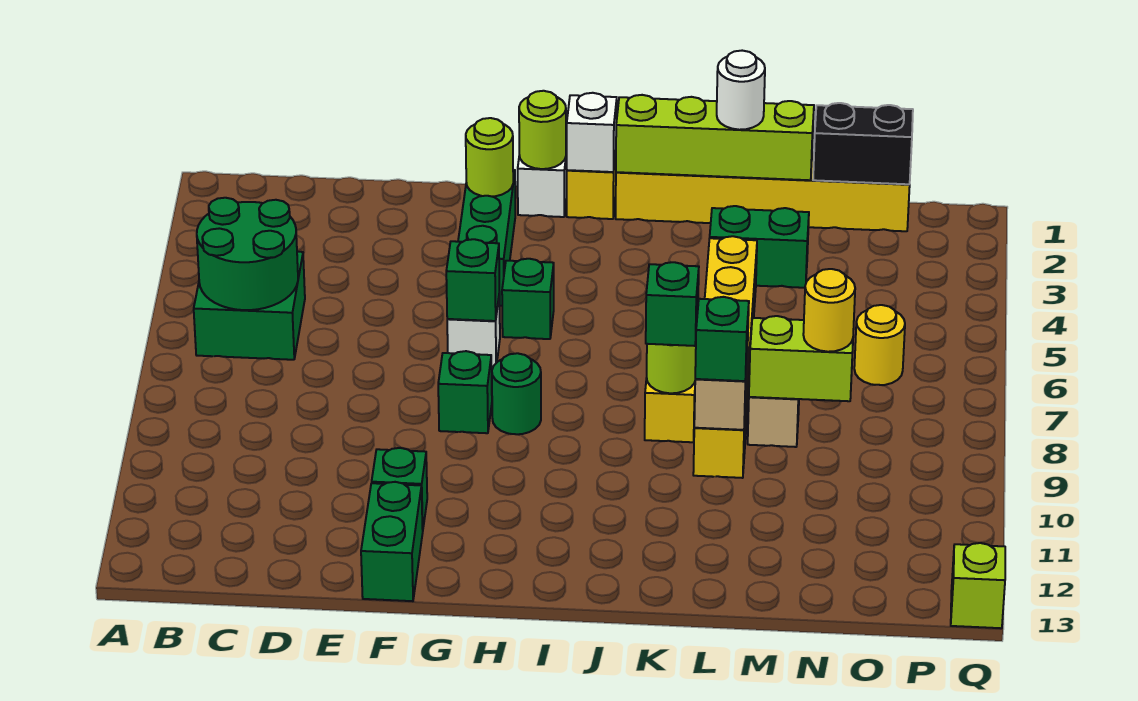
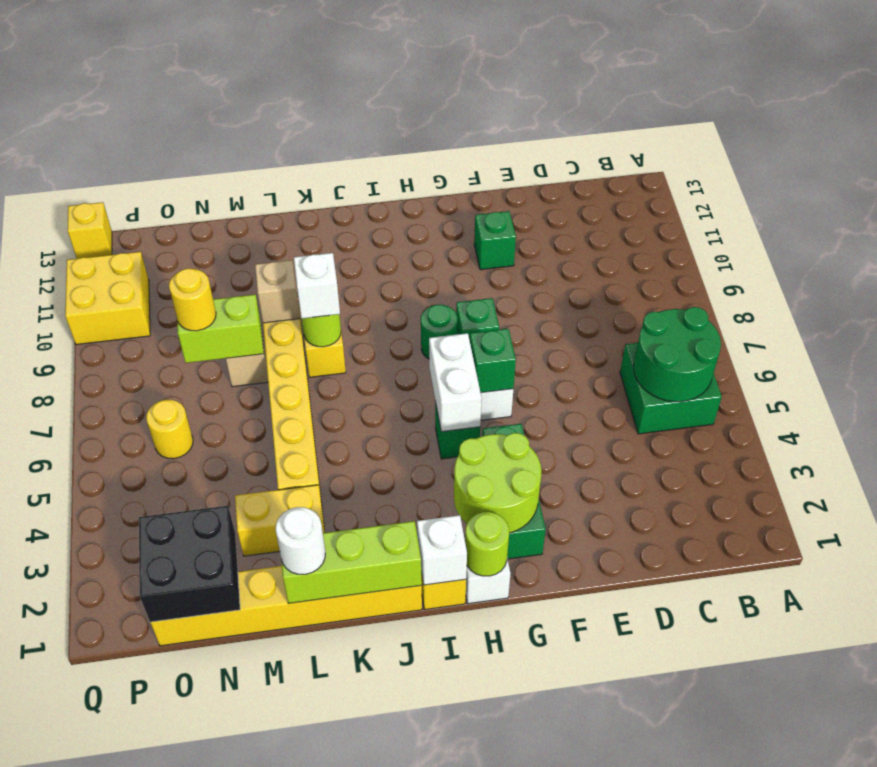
green brick F12:F13 level 1 -> none
lime round brick G2 level 2 -> lime round brick G2:H3 level 2
none -> white brick H5:H6 level 2
lime brick J1:M1 level 2 -> lime brick J1:L1 level 2
green brick K8 level 3 -> white brick K8 level 3
green brick L3:M3 level 1 -> yellow brick L3:M3 level 1
green brick L9 level 3 -> none
black brick N1:O1 level 2 -> black brick N1:O2 level 2
none -> yellow brick P10:Q11 level 1
lime brick Q13 level 1 -> yellow brick Q13 level 1

